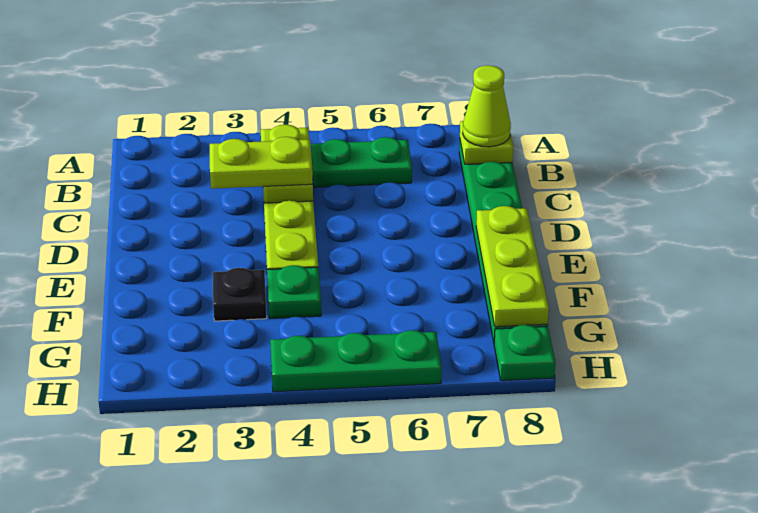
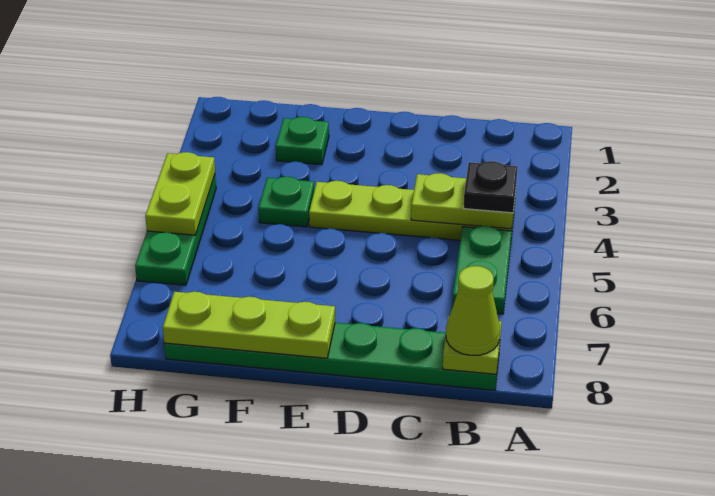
lime plate C3:C4 level 3 -> lime plate H4:H5 level 2
black plate F3 level 1 -> black plate B4 level 3
green plate H8 level 1 -> green plate F2 level 1

